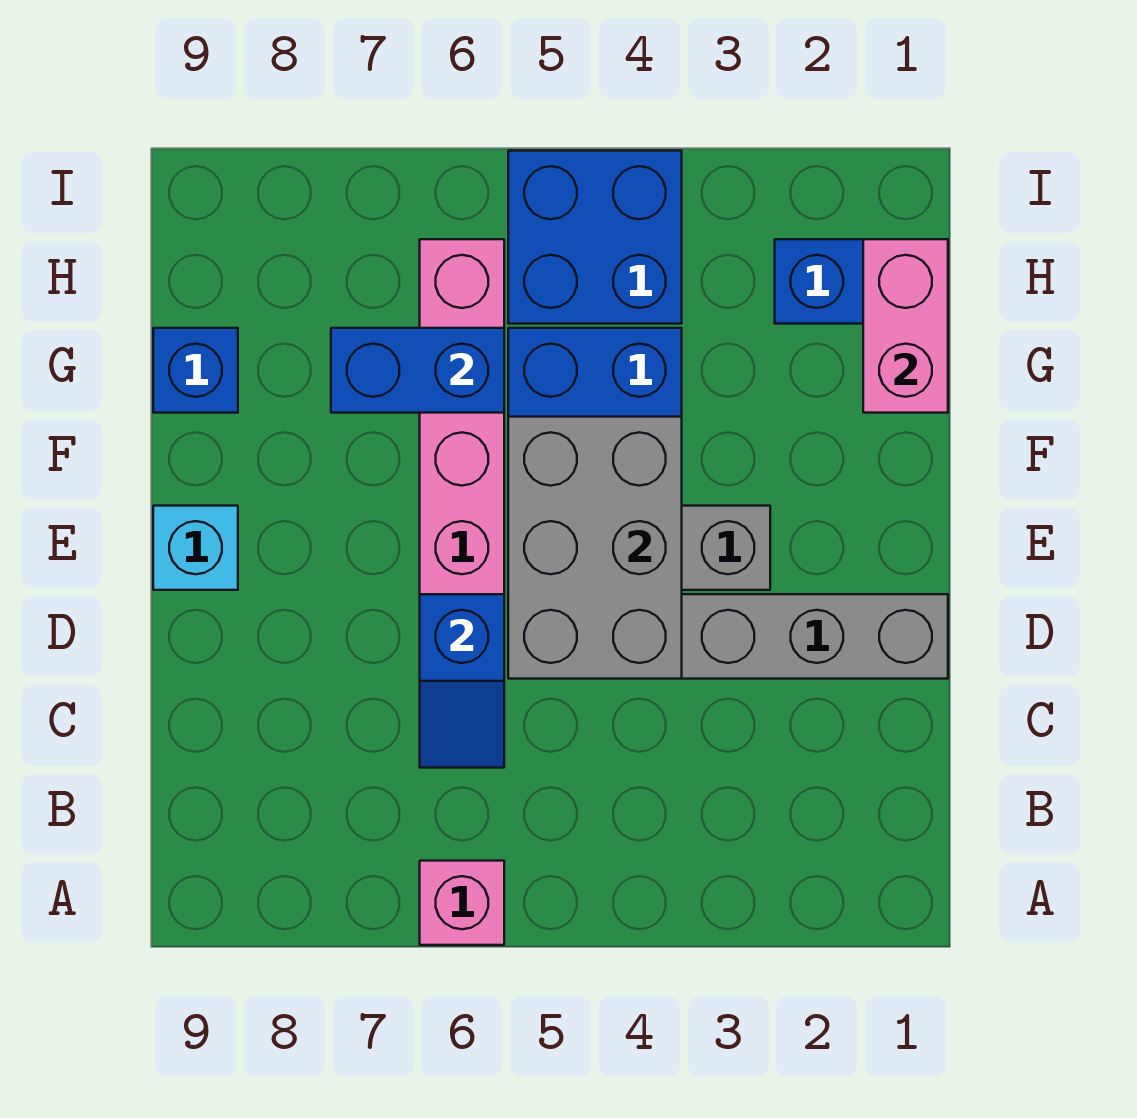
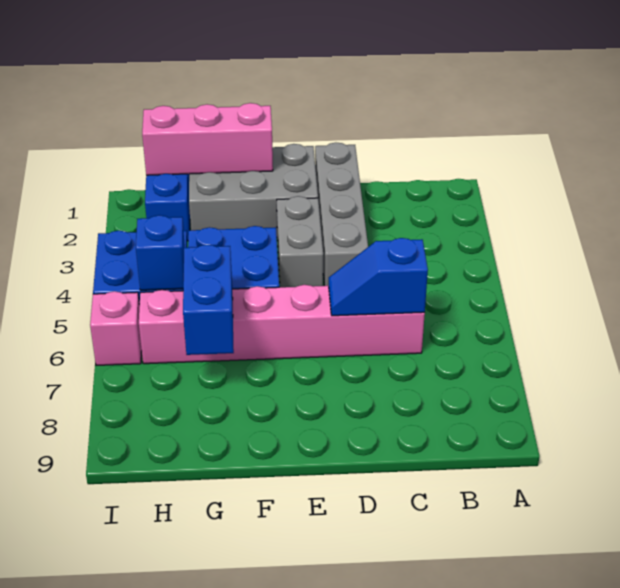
pink brick A6 level 1 -> pink brick I6 level 1
blue slope C6:D6 level 2 top D -> blue slope C6:D6 level 2 top C
grey brick D4:F5 level 2 -> grey brick E1:G2 level 1
cyan brick E9 level 1 -> none
pink brick G1:H1 level 2 -> pink brick F1:H1 level 2
blue brick G9 level 1 -> blue brick H5 level 2

